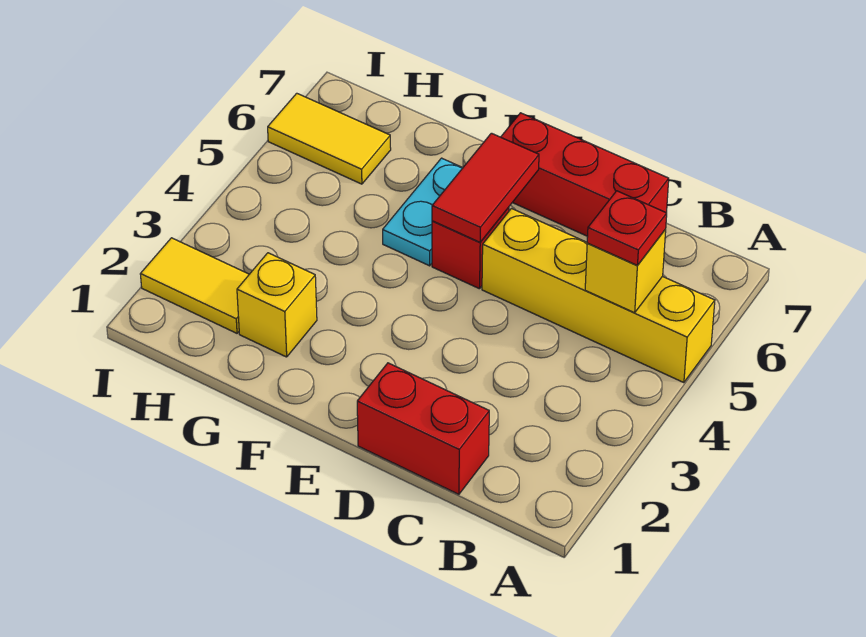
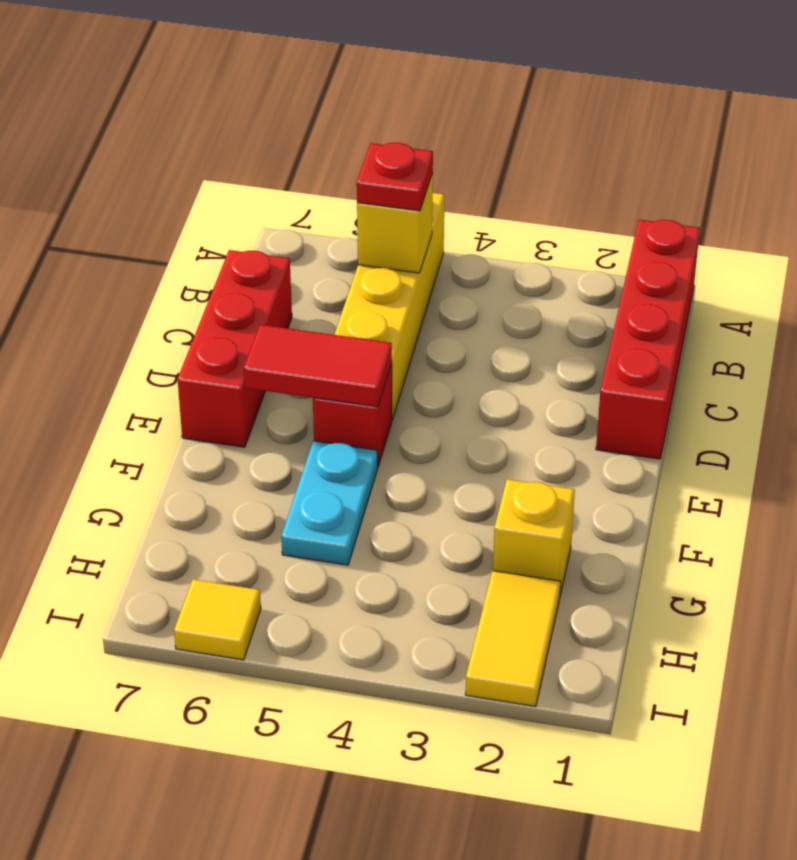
red brick C1:D1 level 1 -> red brick A1:D1 level 1
cyan plate F5:F6 level 1 -> cyan plate F5:G5 level 1
yellow tile H6:I6 level 1 -> yellow tile I6 level 1

